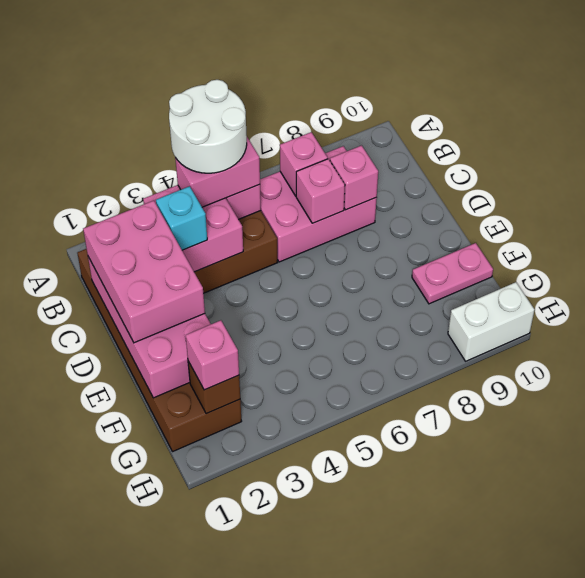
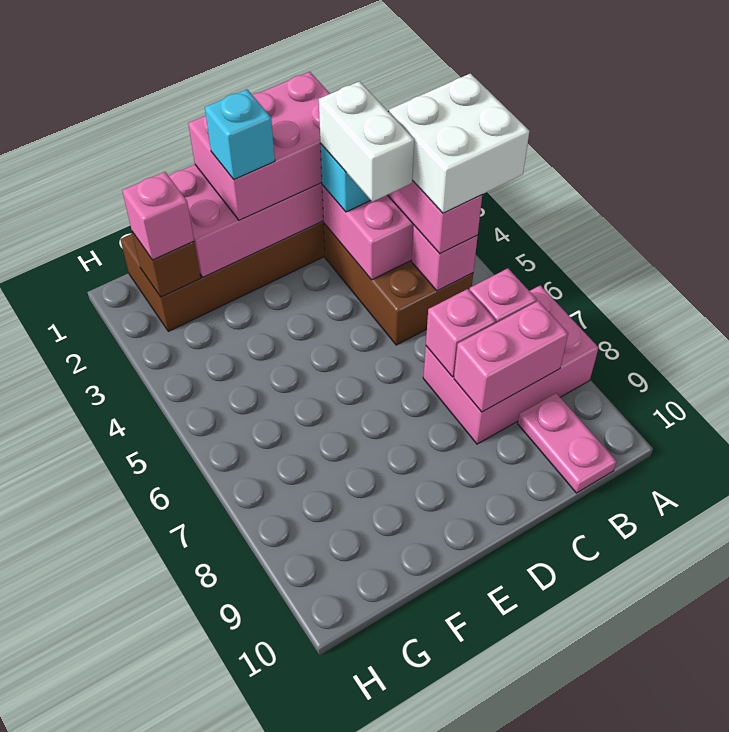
white round brick A4:B5 level 4 -> white brick A4:B5 level 4
pink brick B6:C8 level 1 -> pink brick A7:C8 level 1
pink brick C8 level 2 -> pink brick B8:C8 level 2
none -> cyan brick E2 level 4
pink plate F9:F10 level 1 -> pink plate B9:B10 level 1
white brick H9:H10 level 1 -> white brick C3:C4 level 4

